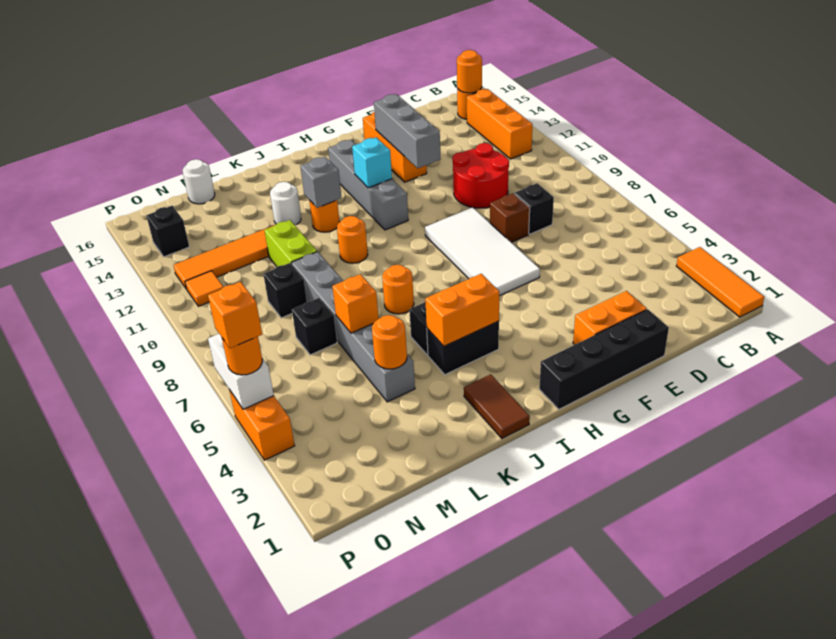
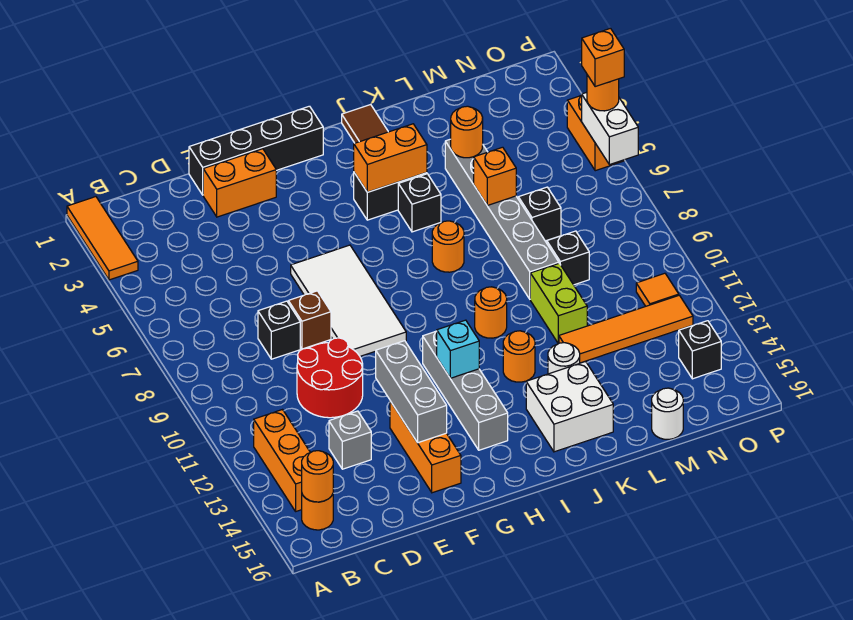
grey brick J12 level 2 -> grey brick D13 level 1
none -> white brick J14:K15 level 1

